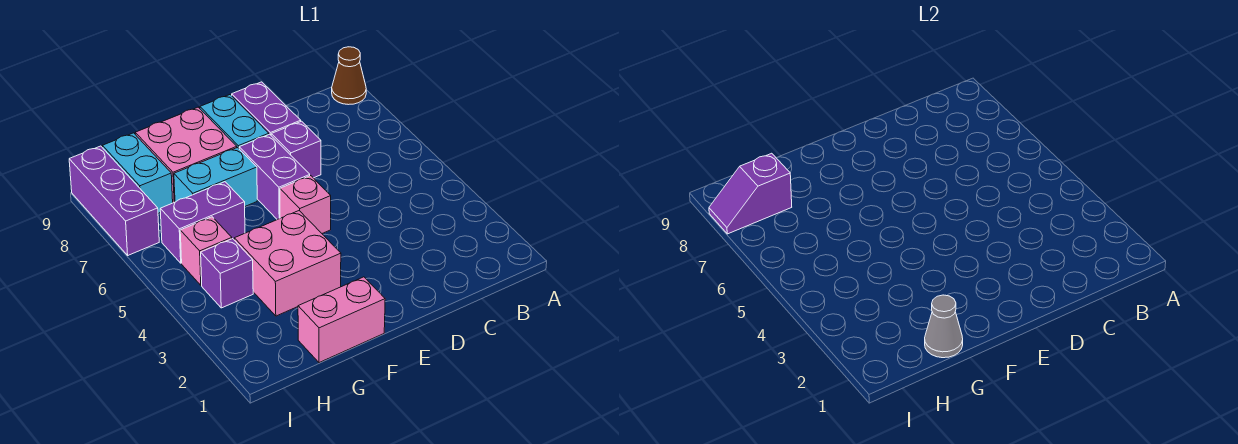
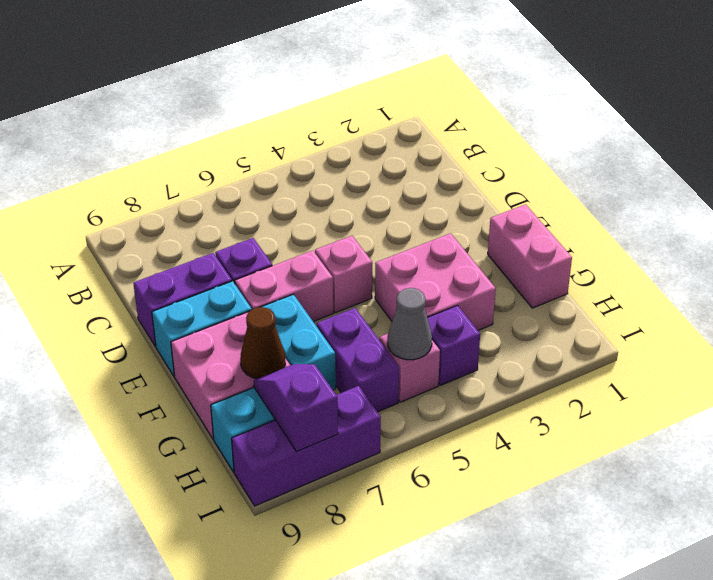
brown cone A9 level 1 -> brown cone G8 level 2
purple brick E6:E7 level 1 -> pink brick E6:E7 level 1
grey cone G1 level 2 -> grey cone H5 level 2
purple slope H8:I8 level 2 top H -> purple slope H8:I8 level 2 top I

